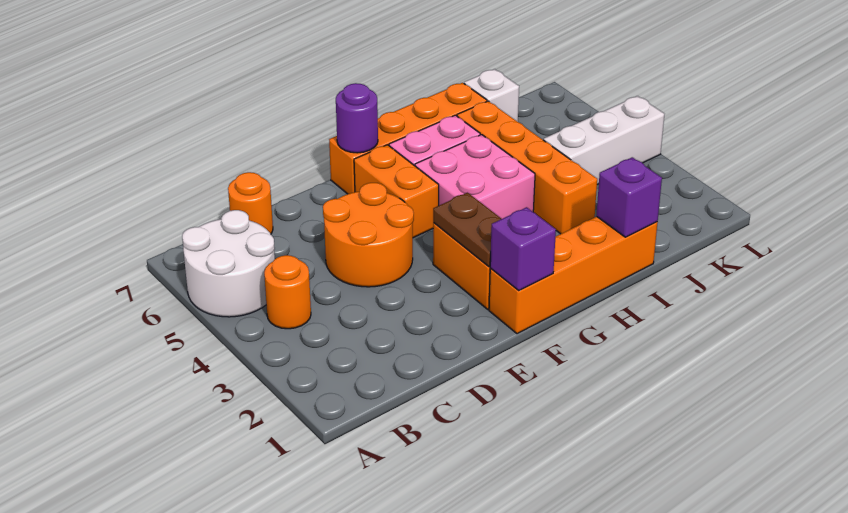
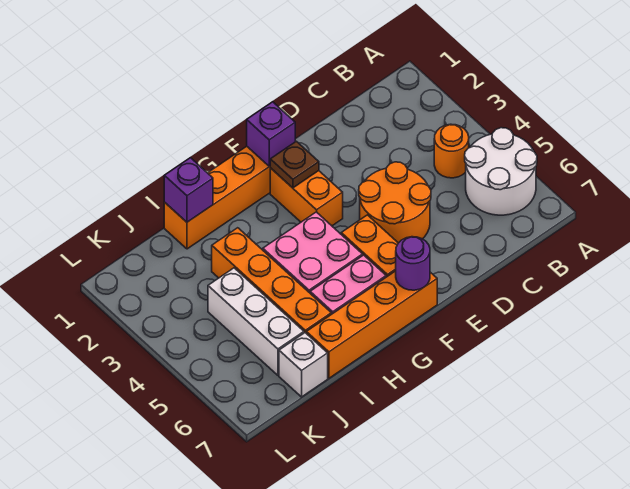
orange round brick C7 level 1 -> none
brown plate F2:F3 level 2 -> brown plate F2 level 2
white brick J4:L4 level 1 -> white brick J4:J6 level 1

